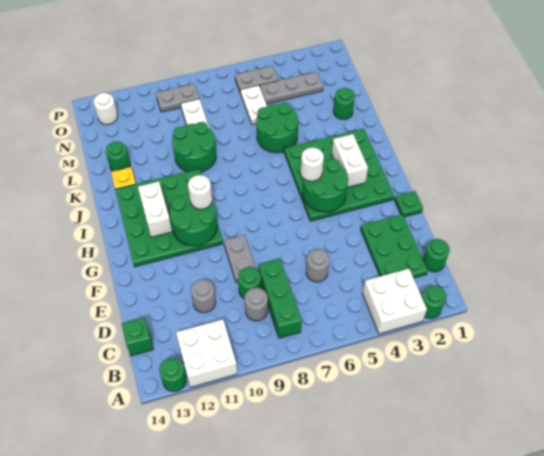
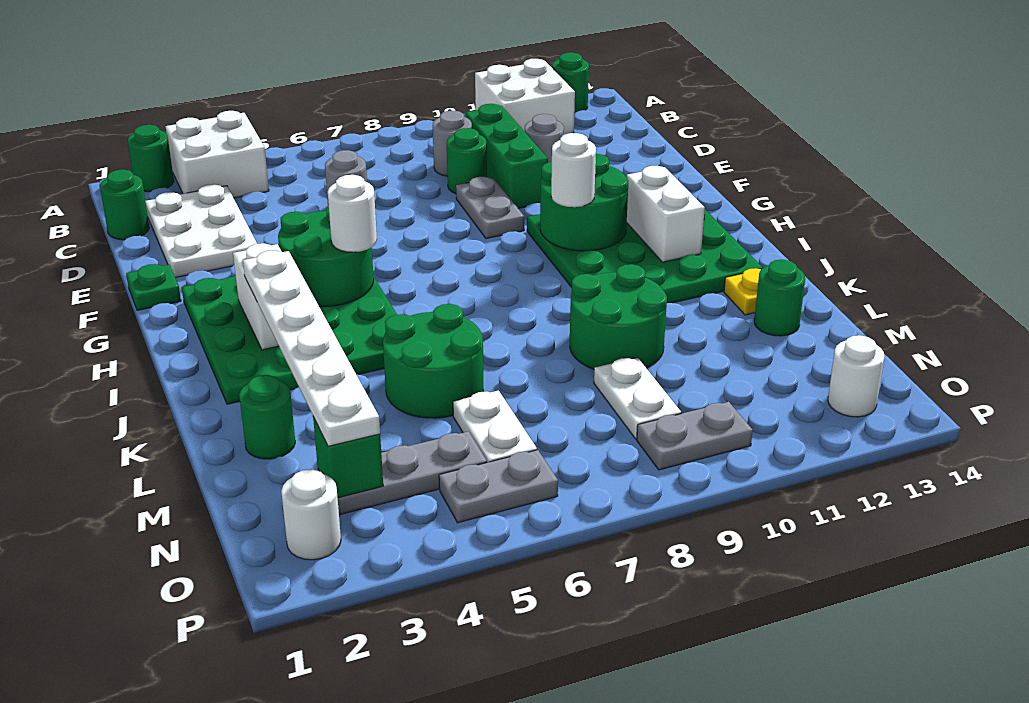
green brick B8:D8 level 1 -> green brick C10:E10 level 1
green plate C2:E3 level 1 -> white plate C2:E3 level 1
green brick C14 level 1 -> green brick N3 level 2
none -> white plate I3:N3 level 3
none -> white round brick O2 level 1

